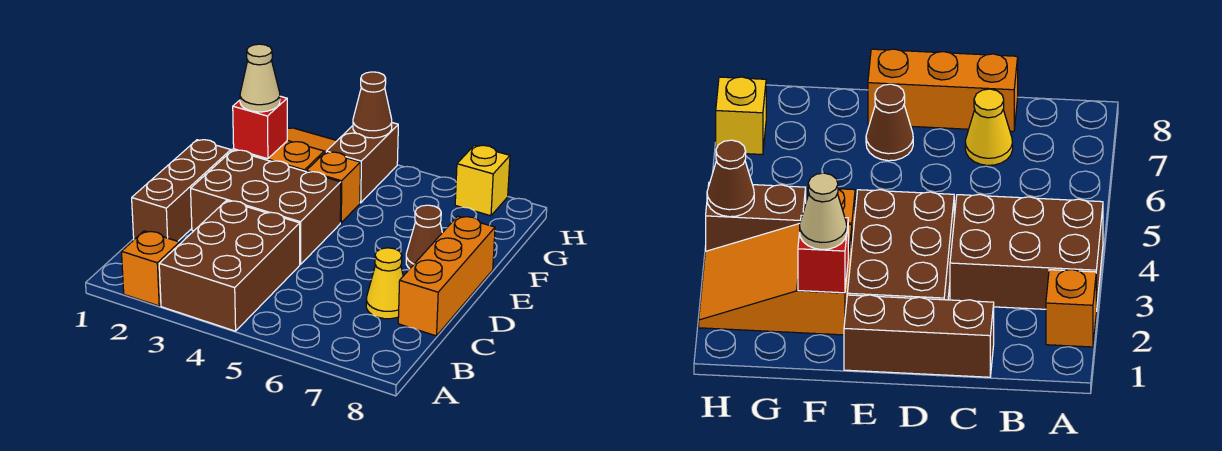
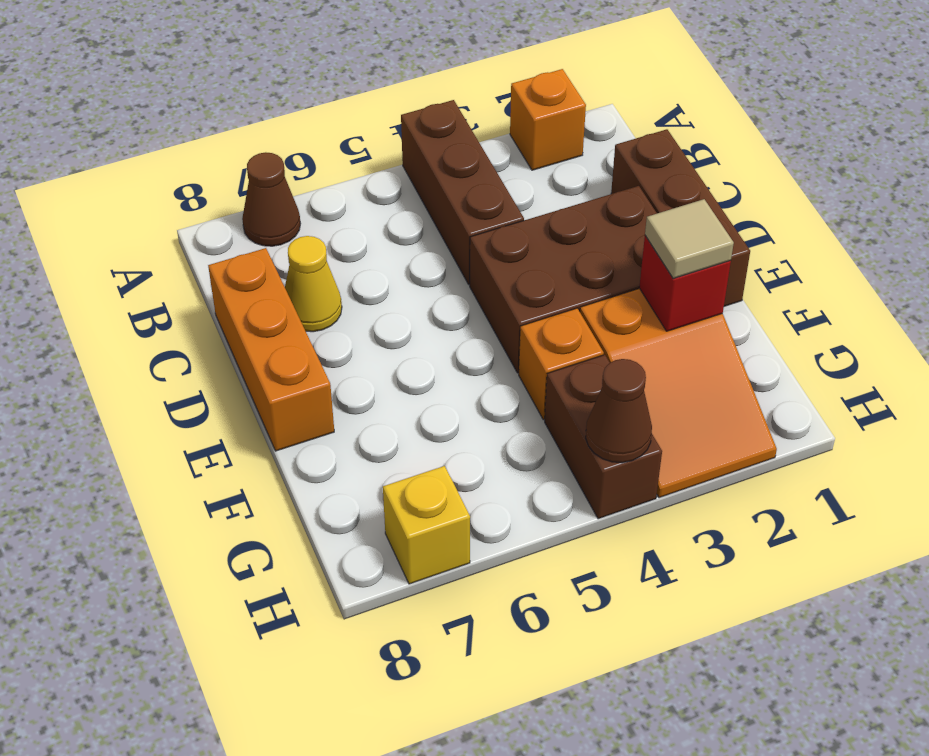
brown brick A3:C4 level 1 -> brown brick A4:C4 level 1
brown cone E7 level 1 -> brown cone A7 level 1
tan cone F2 level 3 -> tan tile F2 level 3

